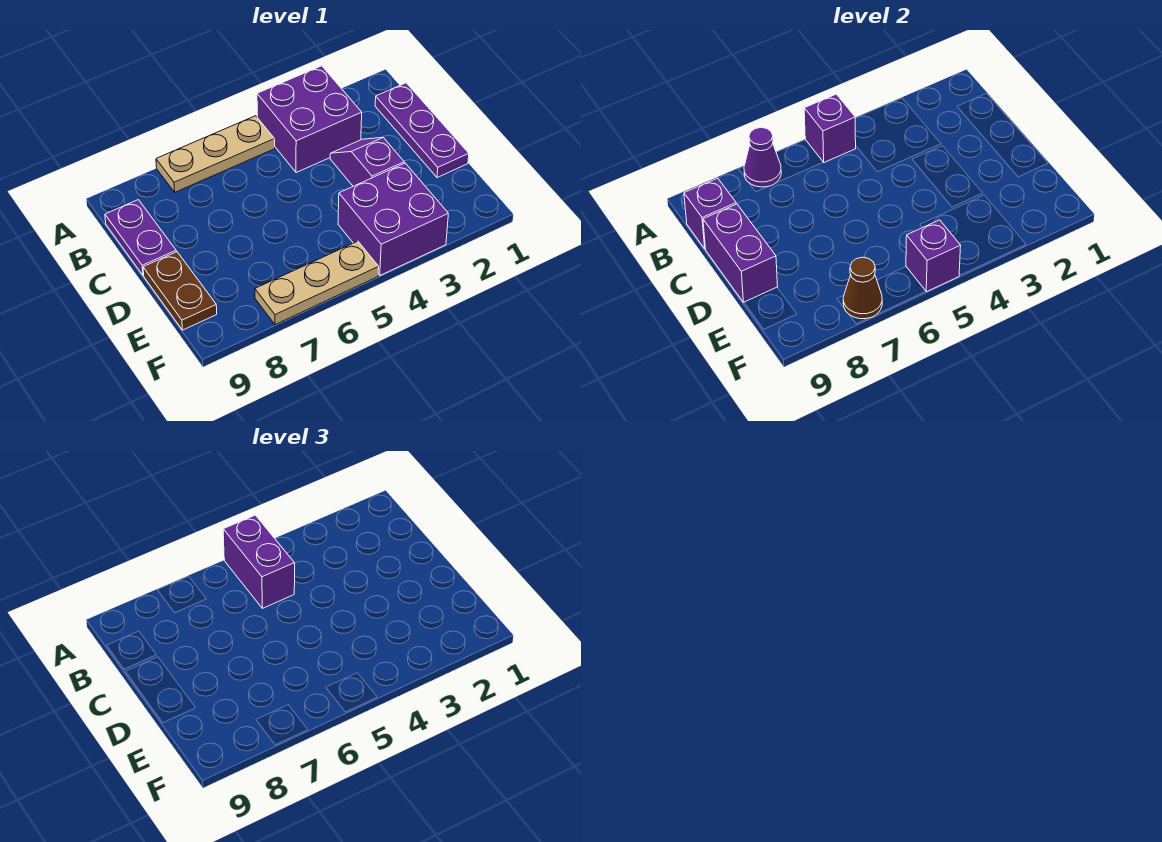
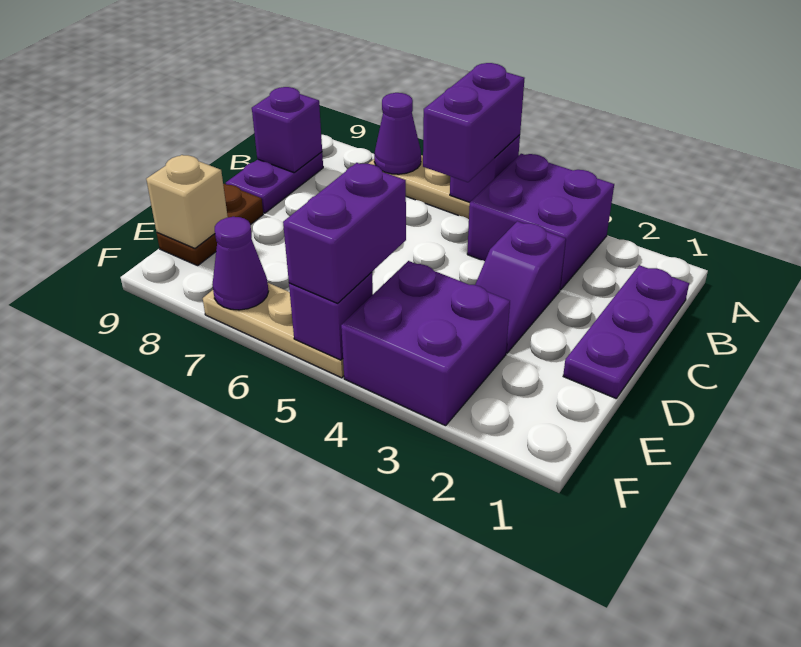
purple slope C3:D3 level 1 top D -> purple slope C3:D3 level 1 top C
purple brick C9:D9 level 2 -> purple brick E5:F5 level 3
none -> tan brick E9 level 2
brown cone F7 level 2 -> purple cone F7 level 2

